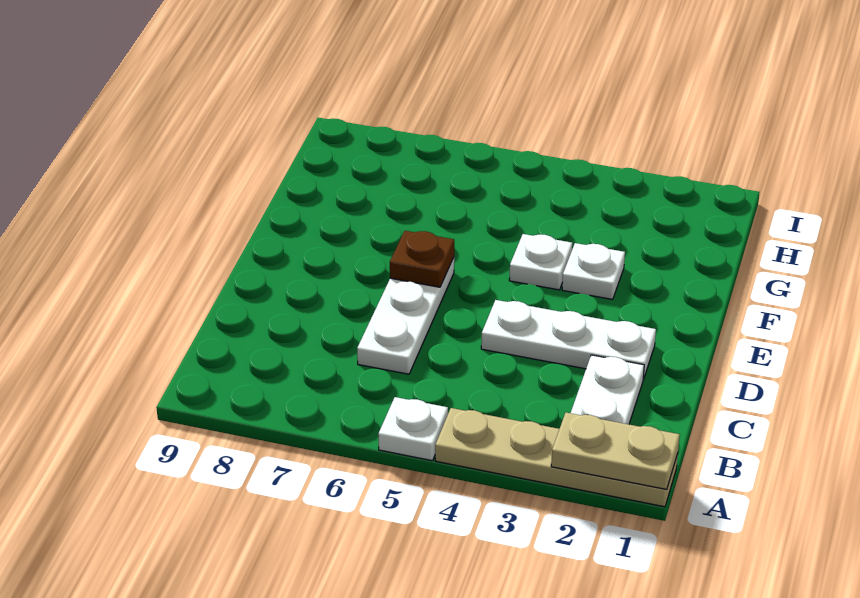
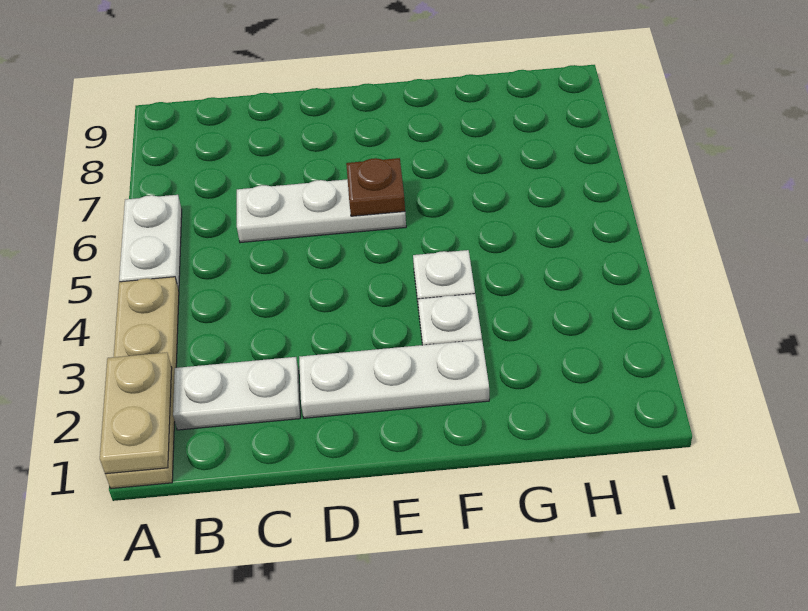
white plate A5 level 1 -> white plate A5:A6 level 1
white plate D2:D4 level 1 -> white plate D2:F2 level 1

